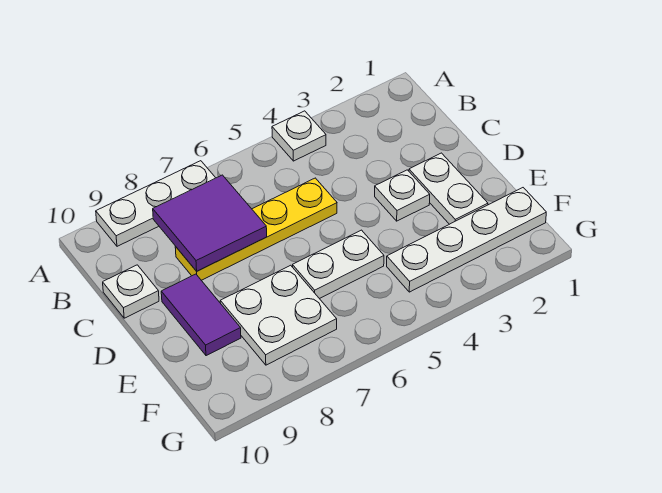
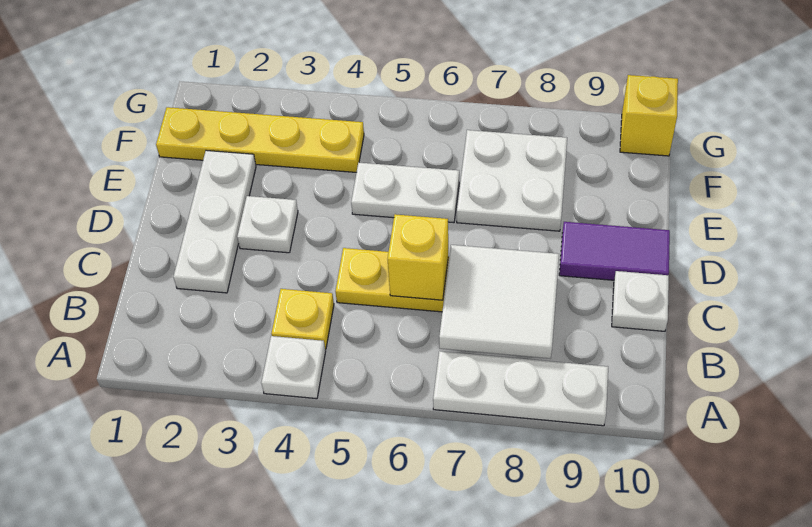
none -> yellow plate B4 level 1
purple tile B7:C8 level 2 -> white tile B7:C8 level 2
none -> yellow brick C6 level 2
white plate D2:E2 level 1 -> white plate C2:E2 level 1
purple tile D9:E9 level 1 -> purple tile D9:D10 level 1
white plate F1:F4 level 1 -> yellow plate F1:F4 level 1
none -> yellow brick G10 level 1

